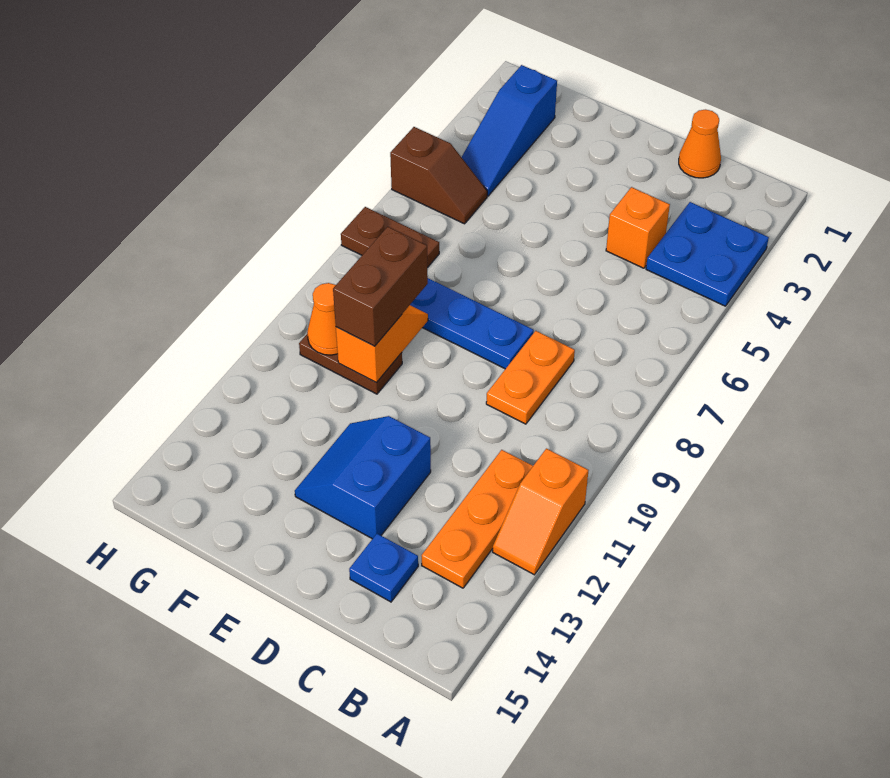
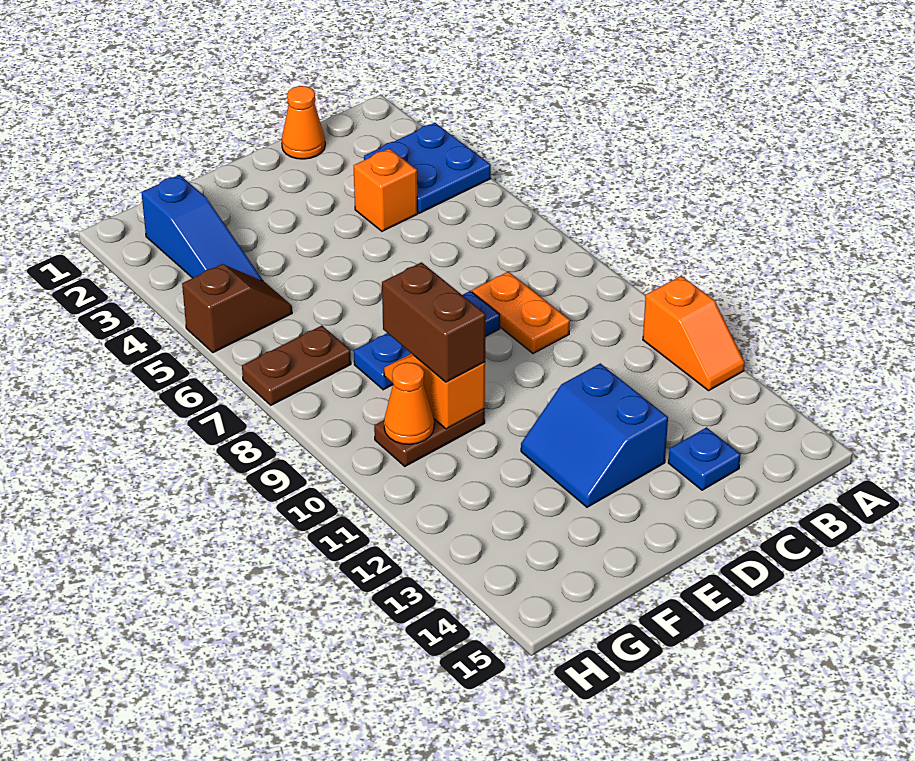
orange plate B11:B13 level 1 -> none

